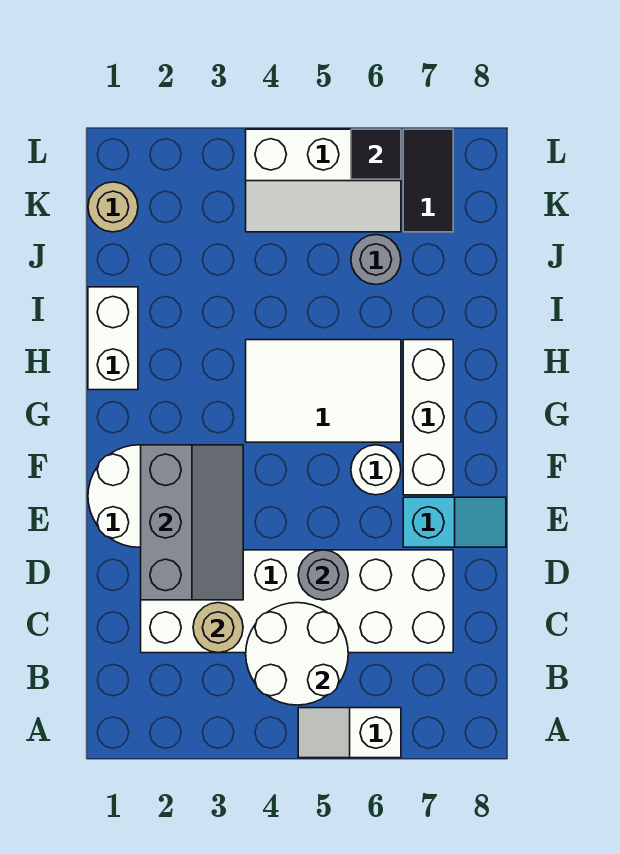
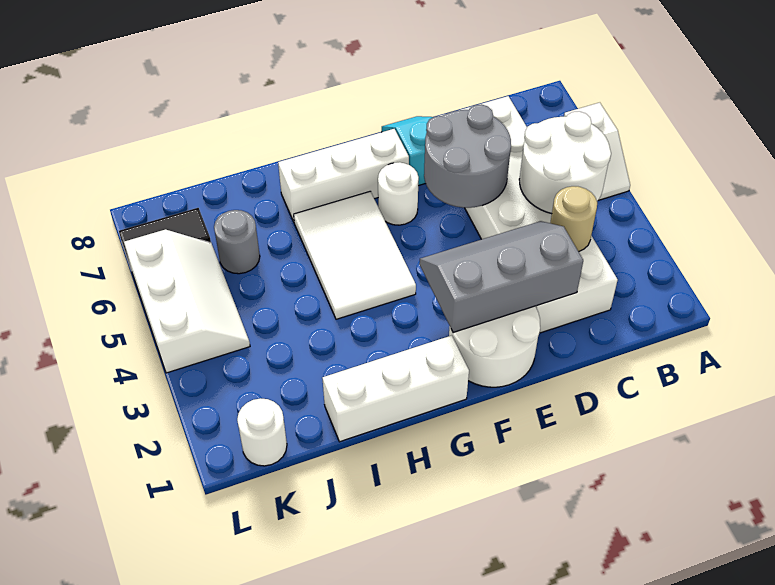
grey round brick D5 level 2 -> grey round brick D5:E6 level 2
white brick H1:I1 level 1 -> white brick G1:I1 level 1
tan round brick K1 level 1 -> white round brick K1 level 1
black tile L6 level 2 -> none

